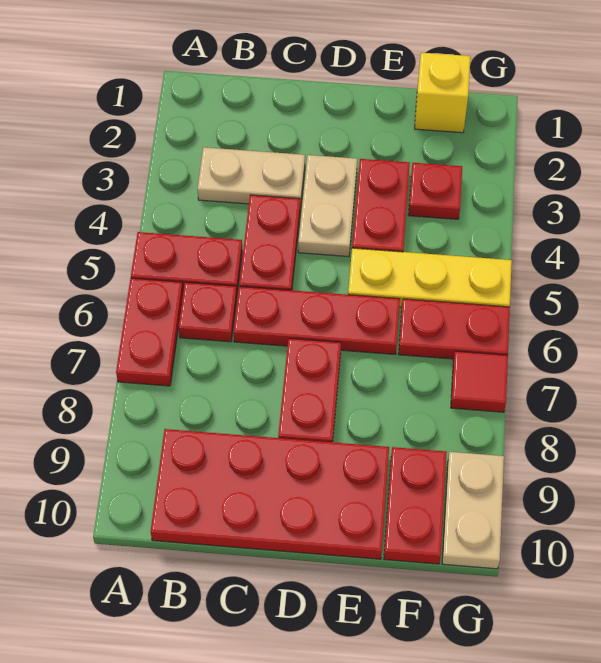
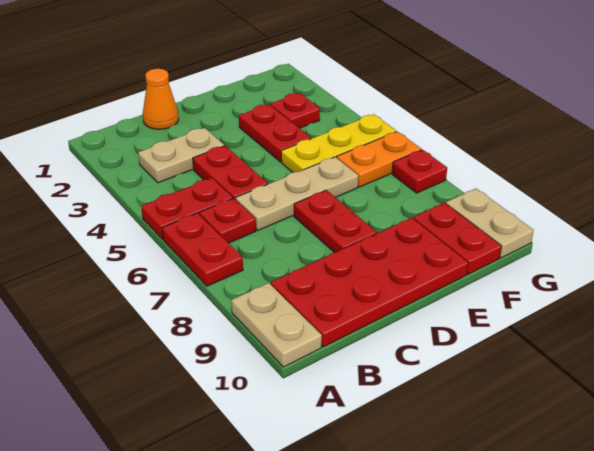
none -> orange cone C1 level 1
red plate C6:E6 level 1 -> tan plate C6:E6 level 1
tan plate D3:D4 level 1 -> tan plate A9:A10 level 1
yellow brick F1 level 1 -> none
red plate F6:G6 level 1 -> orange plate F6:G6 level 1
red tile G7 level 1 -> red plate G7 level 1

